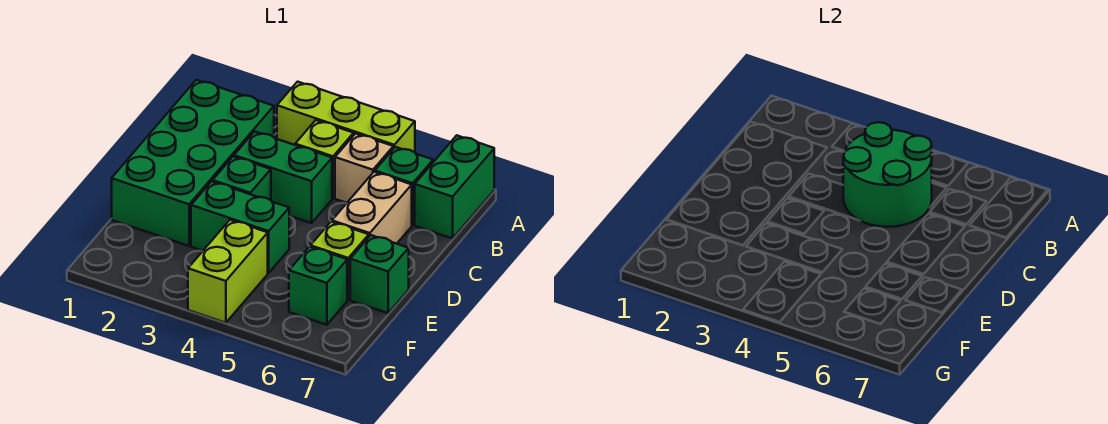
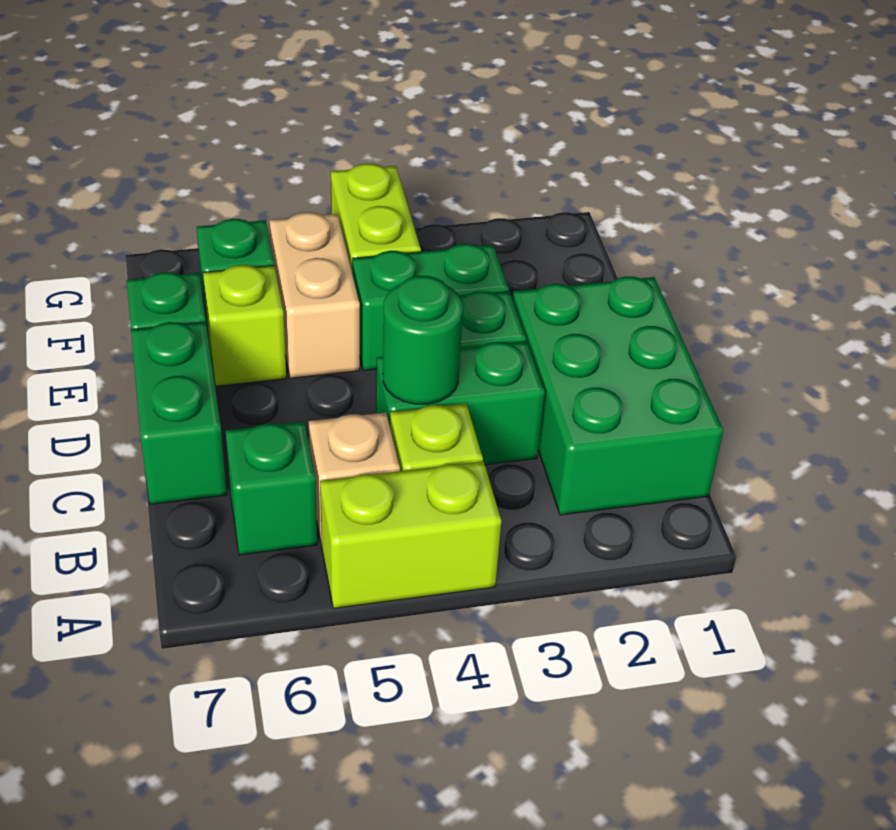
lime brick A3:A5 level 1 -> lime brick A4:A5 level 1
green brick A7:B7 level 1 -> green brick C7:D7 level 1
green brick B1:E2 level 1 -> green brick B1:D2 level 1
green round brick B4:C5 level 2 -> green round brick C4 level 2
tan brick C6:D6 level 1 -> tan brick E5:F5 level 1

